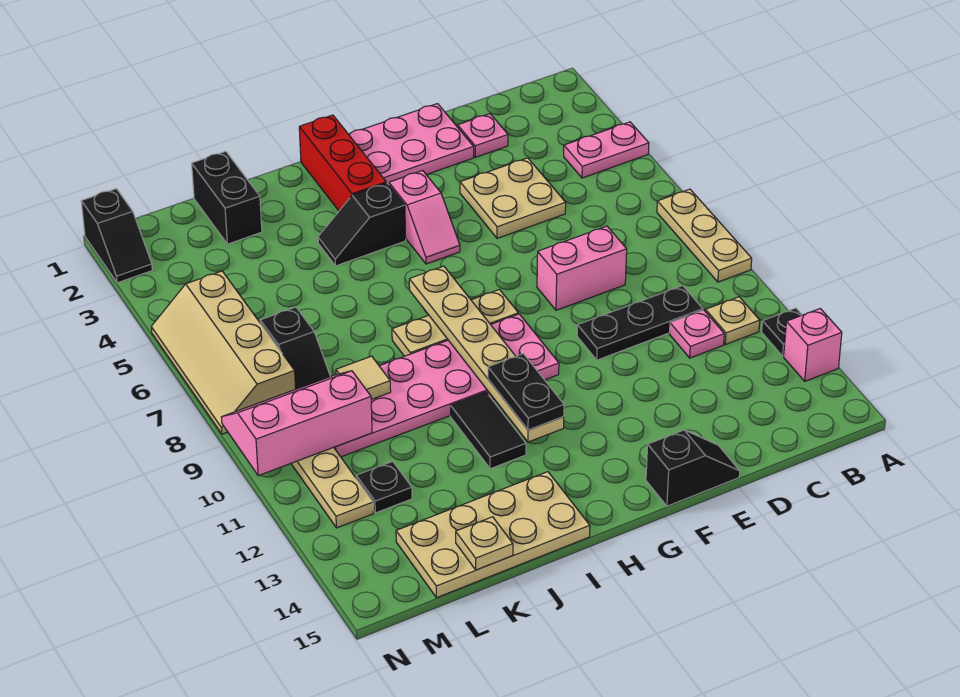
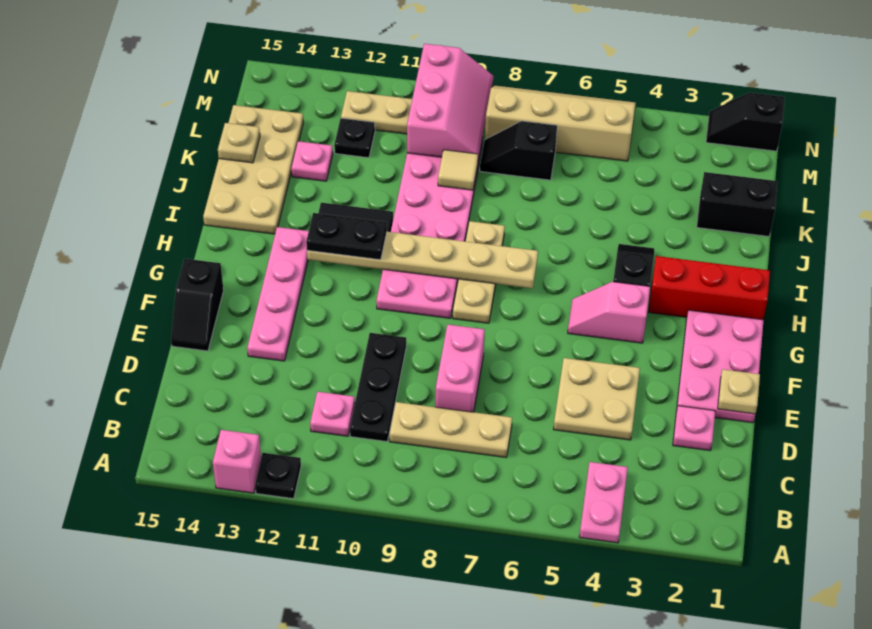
tan plate A7:A9 level 1 -> tan plate C7:C9 level 1
tan plate B11 level 1 -> tan plate E1 level 2
none -> pink plate E13:H13 level 1
none -> pink plate K13 level 1

